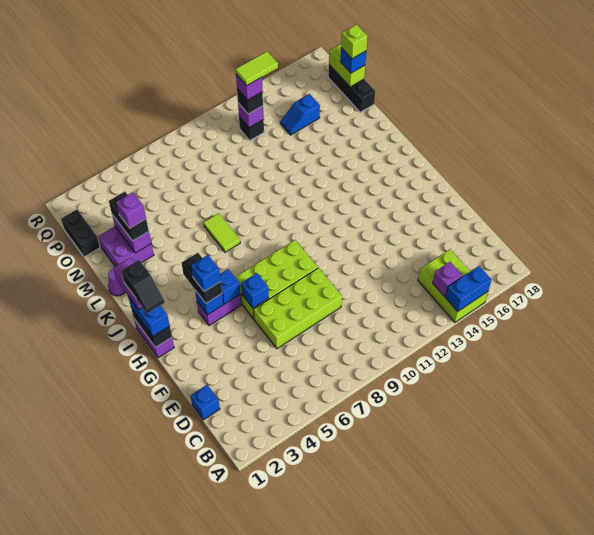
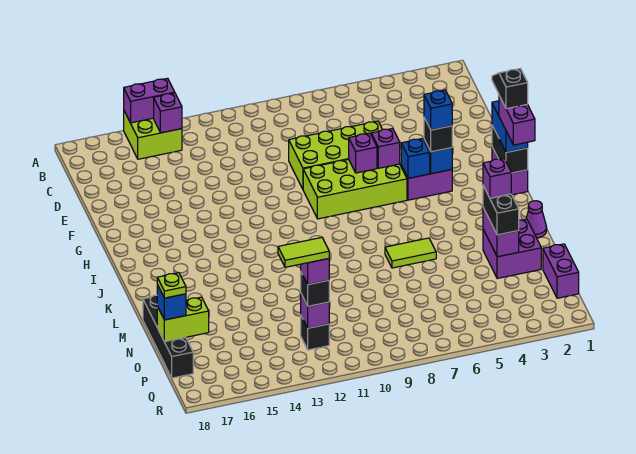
lime brick A14:C15 level 1 -> lime brick A14:B15 level 1
blue brick A14:A15 level 2 -> purple brick A14:A15 level 2
blue brick D1 level 1 -> none
blue brick G6 level 2 -> purple brick G6 level 2
none -> purple brick G7 level 2
black brick H4:I4 level 3 -> black brick H4 level 3
lime tile K7:L7 level 1 -> lime tile L6:L7 level 1
black brick N18:P18 level 1 -> black brick M18:P18 level 1
black brick O1:P1 level 1 -> purple brick O1:P1 level 1
blue slope O14:O15 level 1 top 15 -> none
lime brick O18:P18 level 2 -> lime brick O17:O18 level 2
lime brick O18 level 4 -> lime plate O18 level 4

